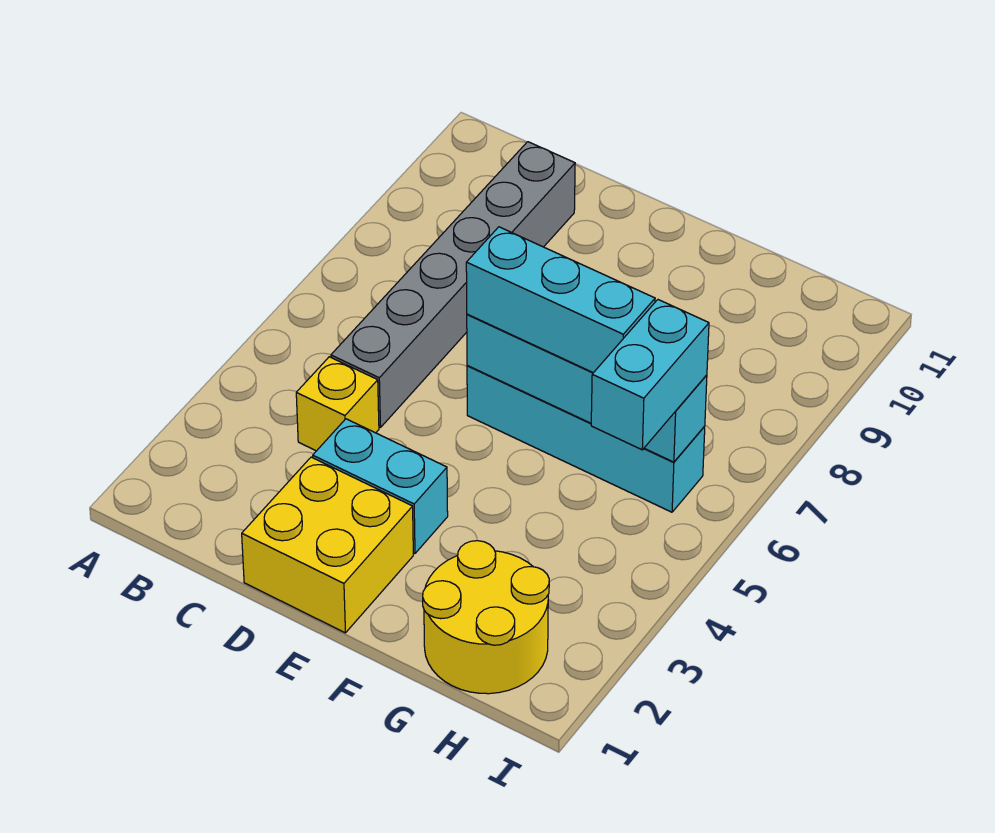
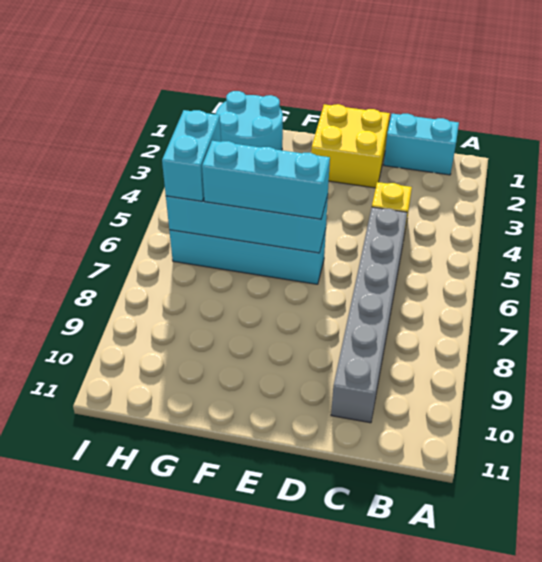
cyan brick D3:E3 level 1 -> cyan brick B1:C1 level 1
yellow round brick G1:H2 level 1 -> cyan round brick G1:H2 level 1

